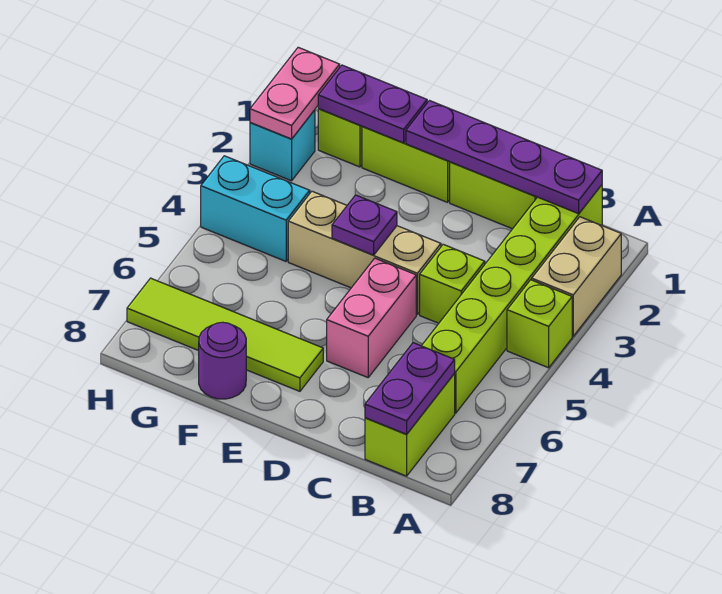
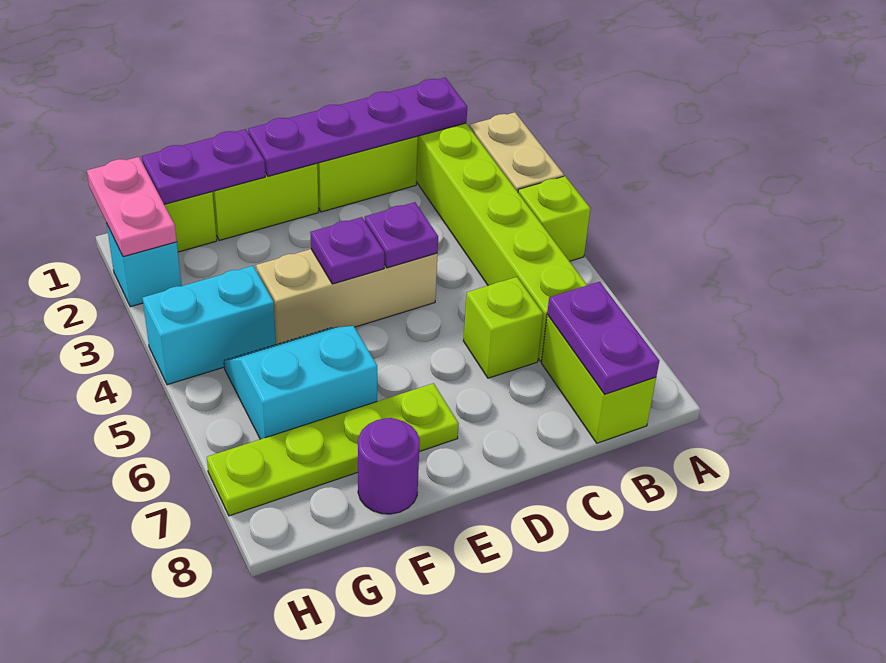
lime brick C4 level 1 -> lime brick C6 level 1
none -> purple plate D4 level 2
pink brick D5:D6 level 1 -> none
lime tile E7:H7 level 1 -> lime plate E7:H7 level 1
none -> cyan slope F5:G6 level 1 top 6

